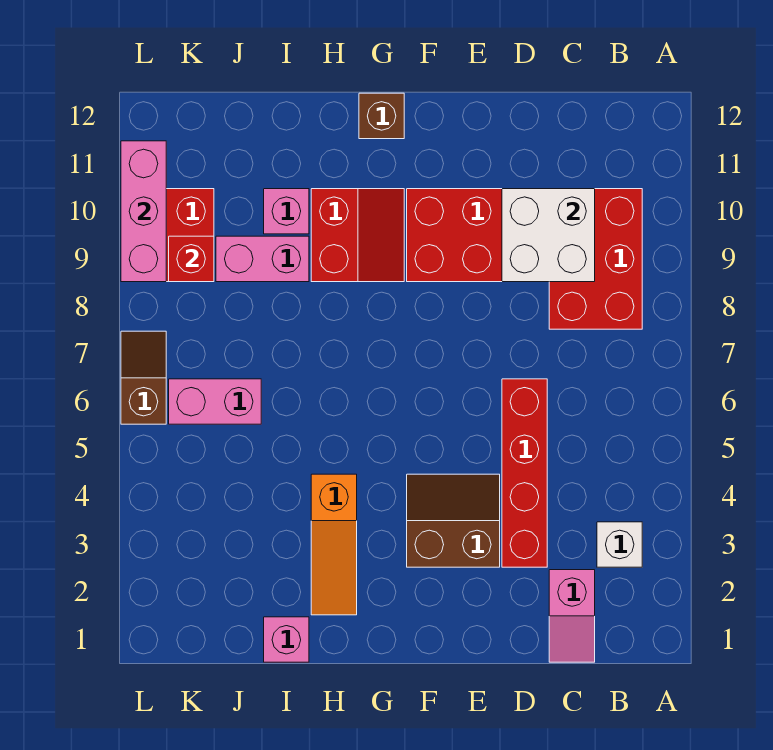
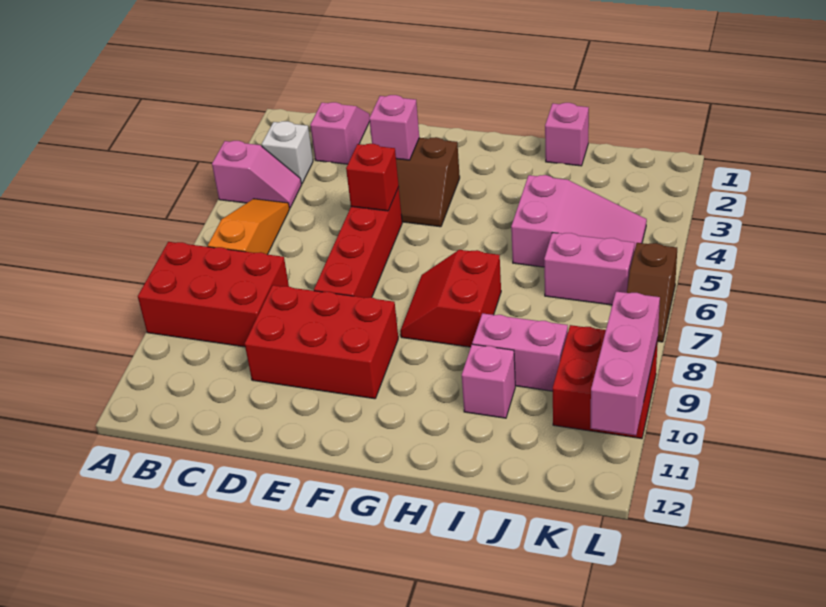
none -> pink slope A4:B4 level 1 top A
red brick B8:C10 level 1 -> red brick A8:C9 level 1
white brick C9:D10 level 2 -> none
red brick D3:D6 level 1 -> red brick E5:E8 level 1
none -> pink brick E3 level 2
red slope G9:H10 level 1 top H -> red slope G7:H8 level 1 top H
brown brick G12 level 1 -> none
orange slope H2:H4 level 1 top 4 -> orange slope B5:B7 level 1 top 7
none -> pink slope I4:K5 level 1 top I
red brick K9 level 2 -> red brick E5 level 2

